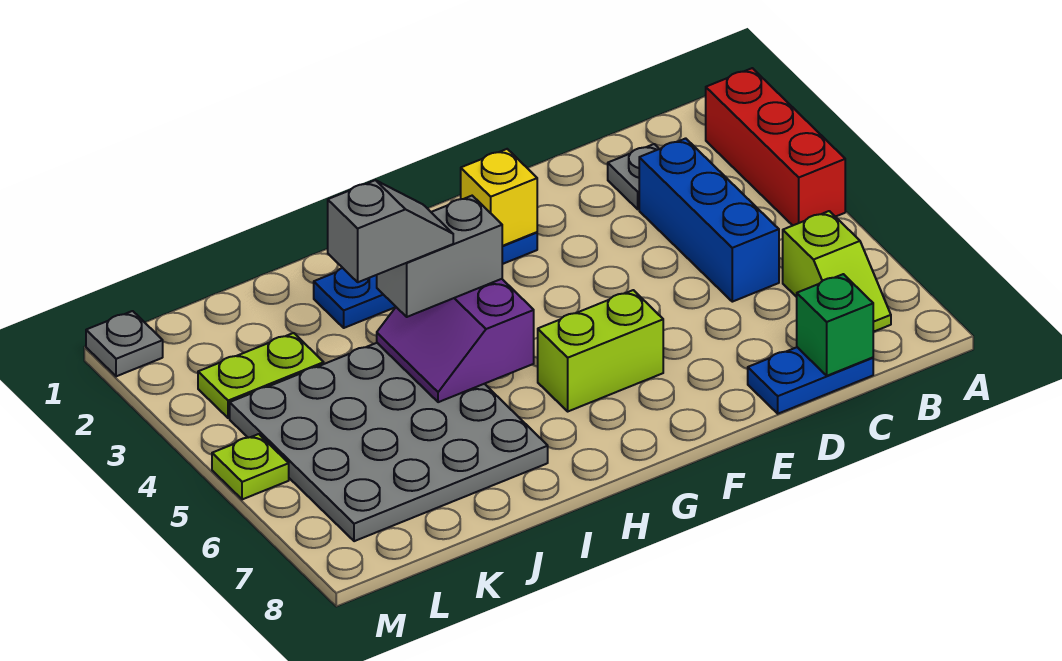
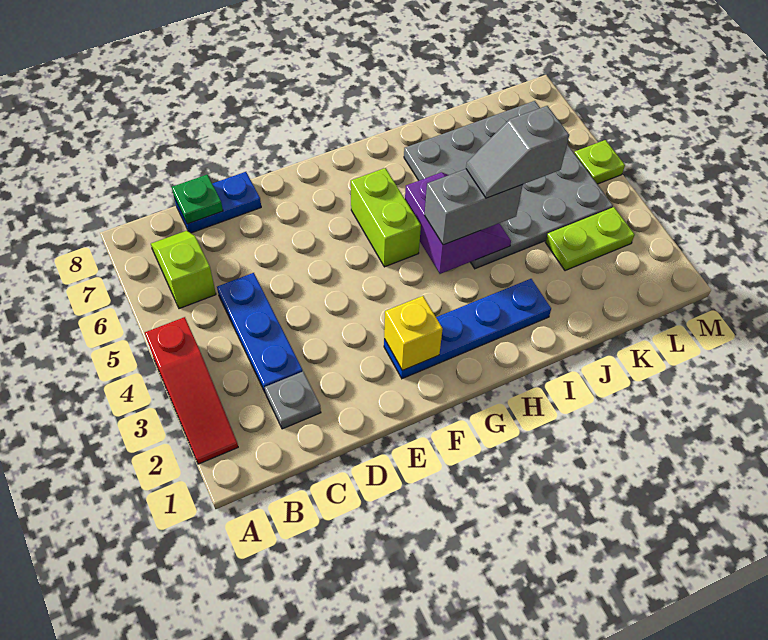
red brick A2:A4 level 1 -> red slope A2:A4 level 1 top 4
blue brick C3:C5 level 1 -> blue plate C3:C5 level 1
green brick C8 level 2 -> green plate C8 level 2
lime brick F6:G6 level 1 -> lime brick G5:G6 level 1
grey plate M1 level 1 -> none

